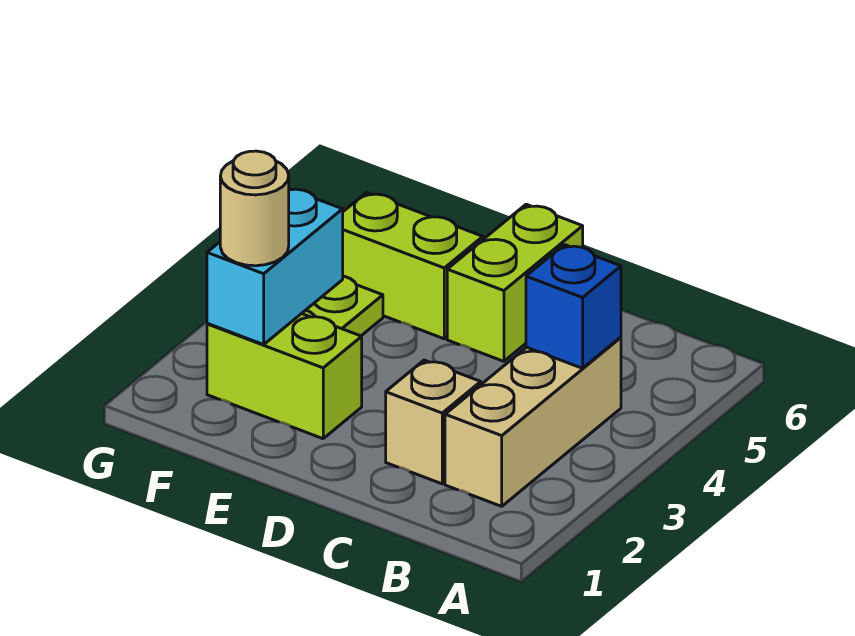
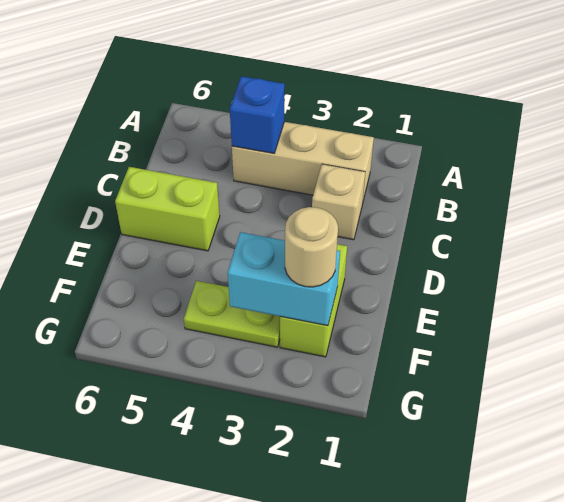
lime brick E5:F5 level 1 -> none

